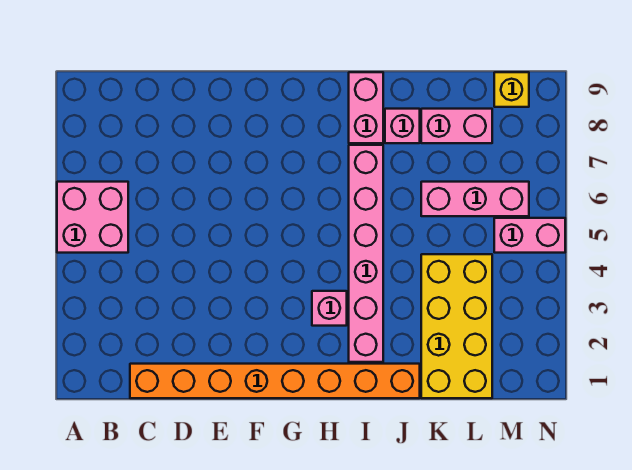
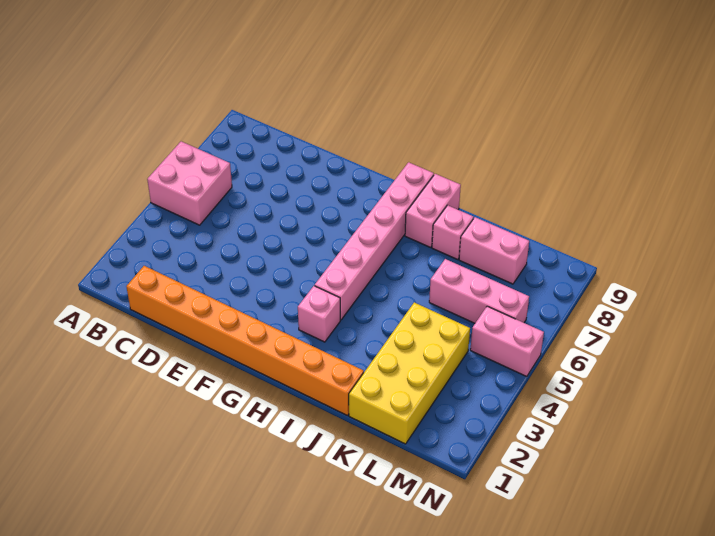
pink brick I2:I7 level 1 -> pink brick H4:H9 level 1
yellow brick M9 level 1 -> none

